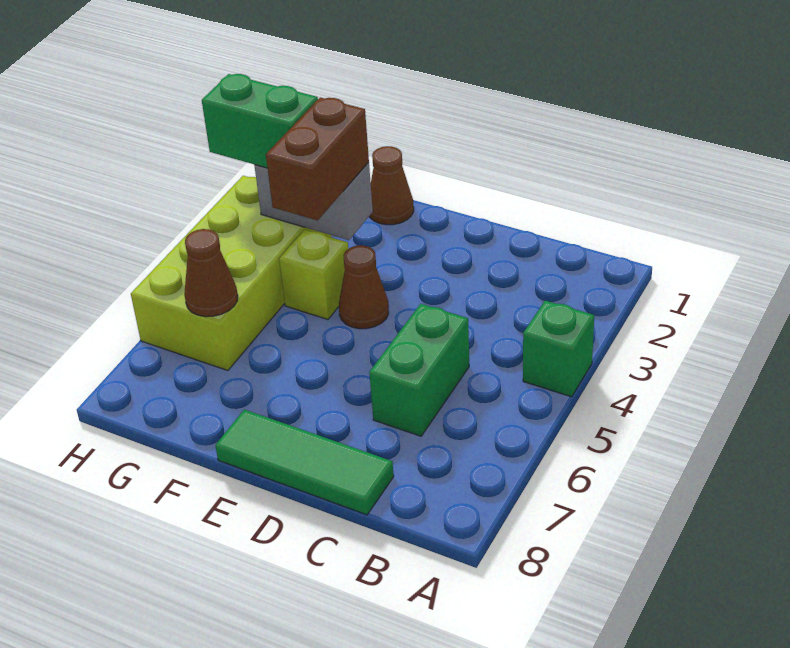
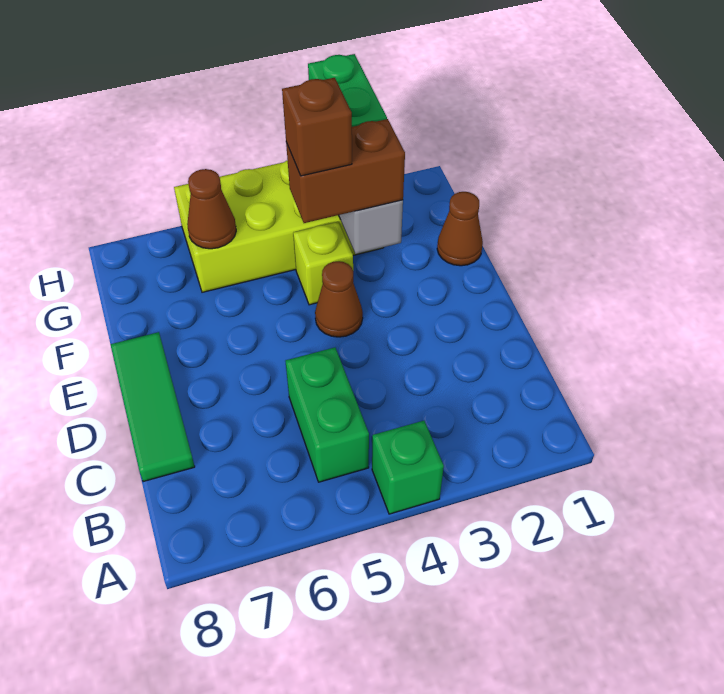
green brick C5:C6 level 1 -> green brick B5:C5 level 1
none -> brown brick F4 level 4

